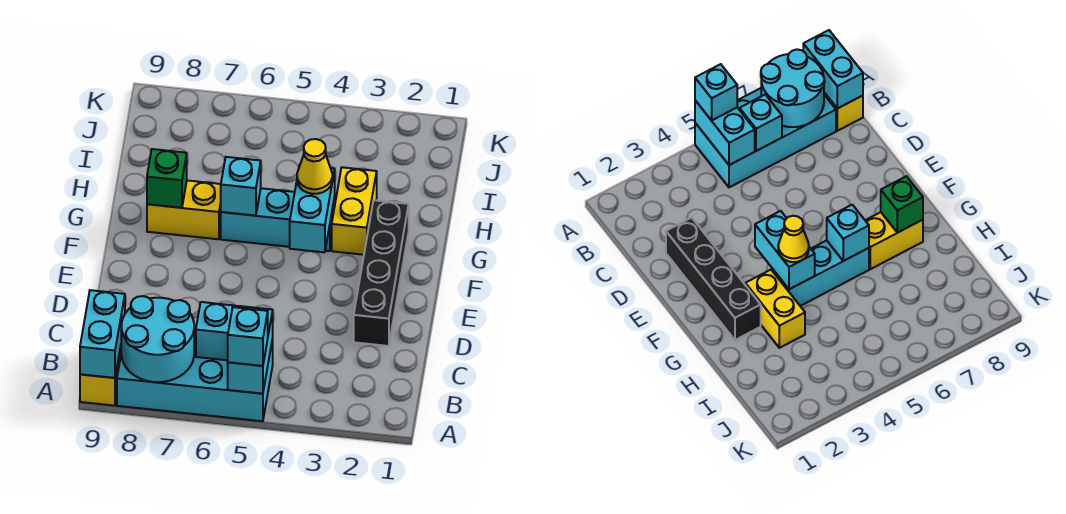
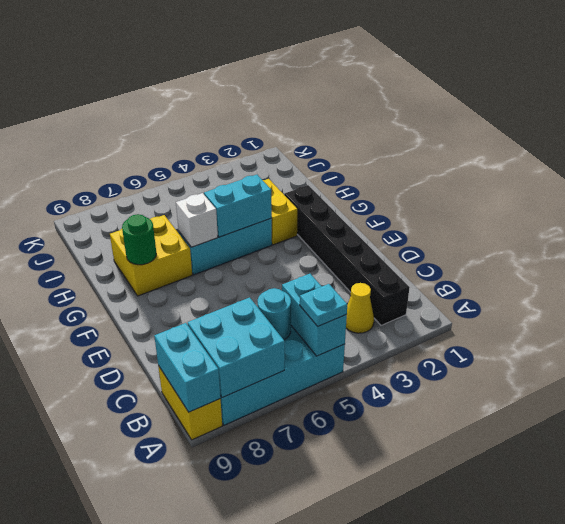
cyan brick A5 level 3 -> cyan plate A5 level 3
cyan round brick A7:B8 level 2 -> cyan brick A7:B8 level 2
cyan brick B6 level 2 -> cyan round brick B6 level 2
black brick D2:G2 level 1 -> black brick B2:G2 level 1
cyan brick F4:G4 level 2 -> cyan brick G4:G5 level 2
yellow cone G4 level 3 -> yellow cone B3 level 1
cyan brick G6 level 2 -> white brick G6 level 2
yellow brick G7:G8 level 1 -> yellow brick G7:H8 level 1
green brick G8 level 2 -> green round brick G8 level 2

